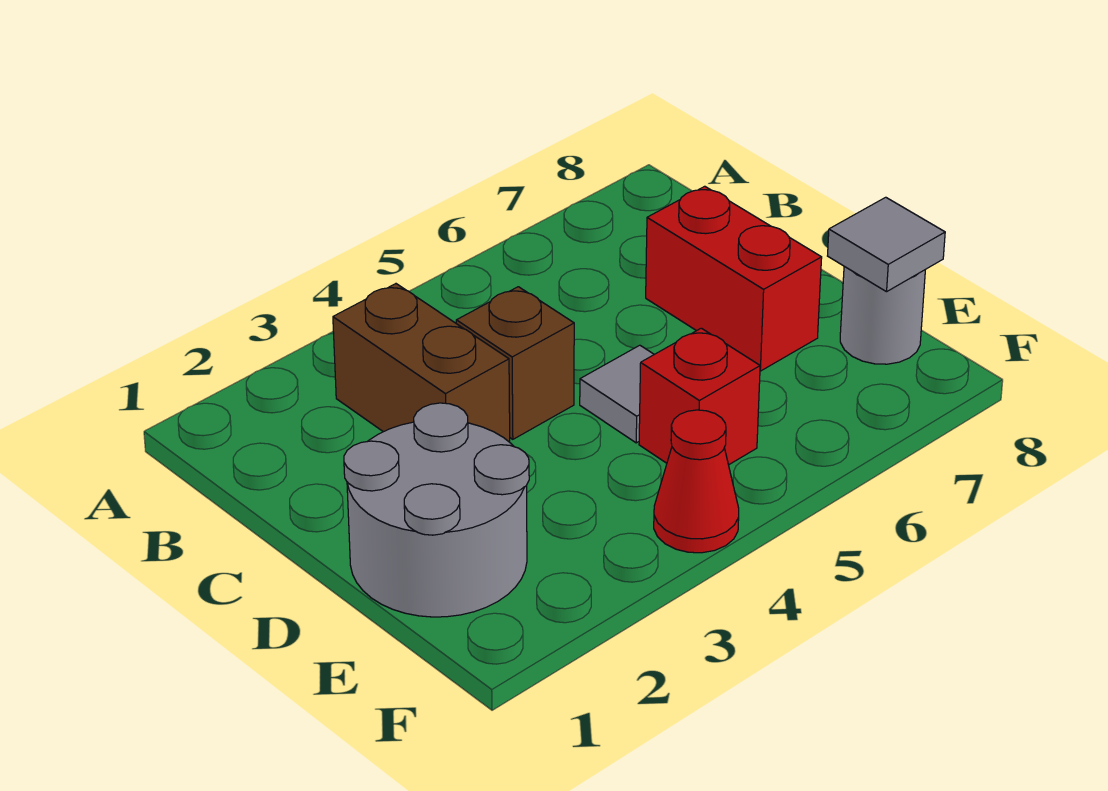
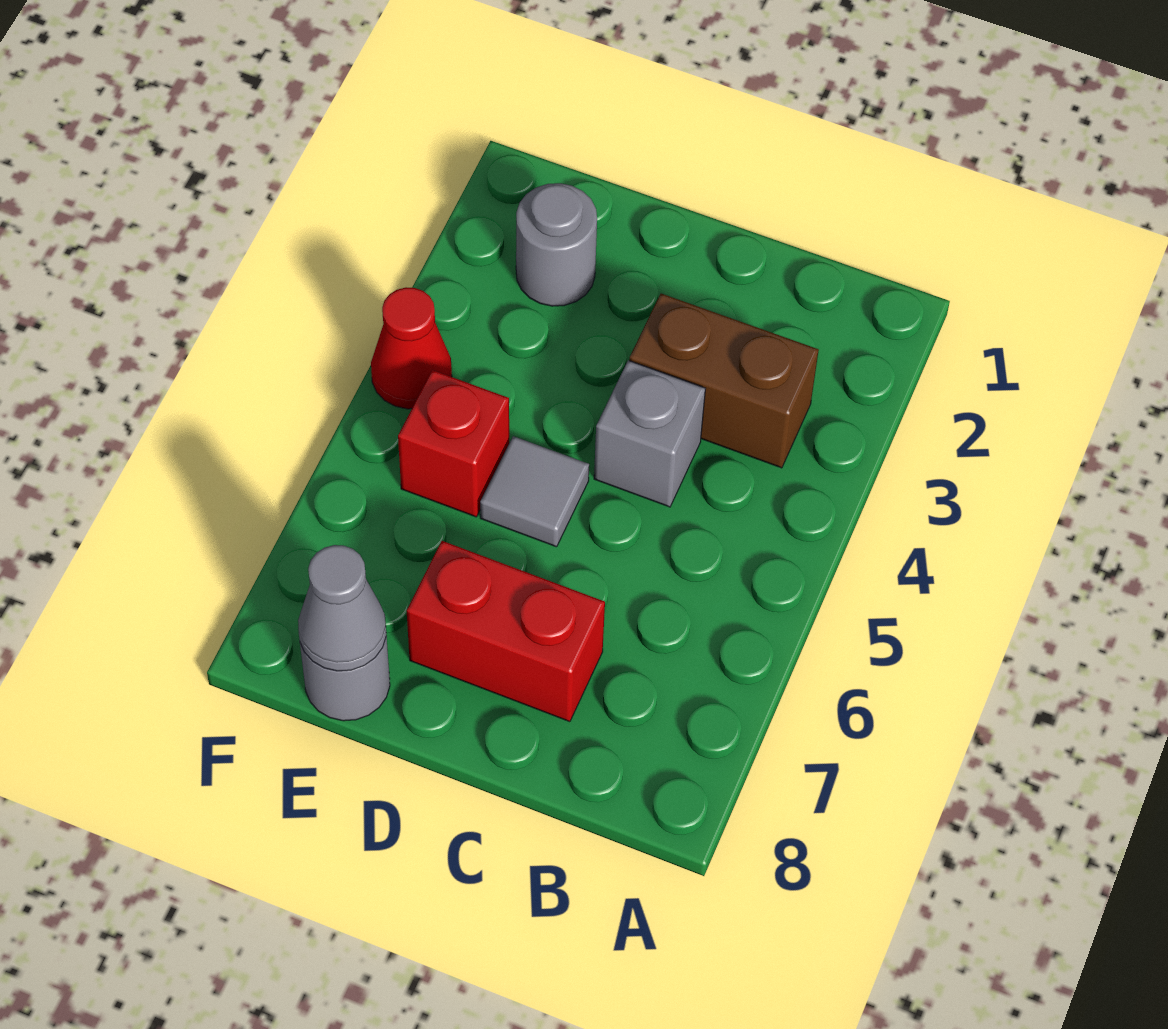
brown brick C4 level 1 -> grey brick C4 level 1
grey round brick D1:E2 level 1 -> grey round brick E2 level 1
grey tile E8 level 2 -> grey cone E8 level 2

